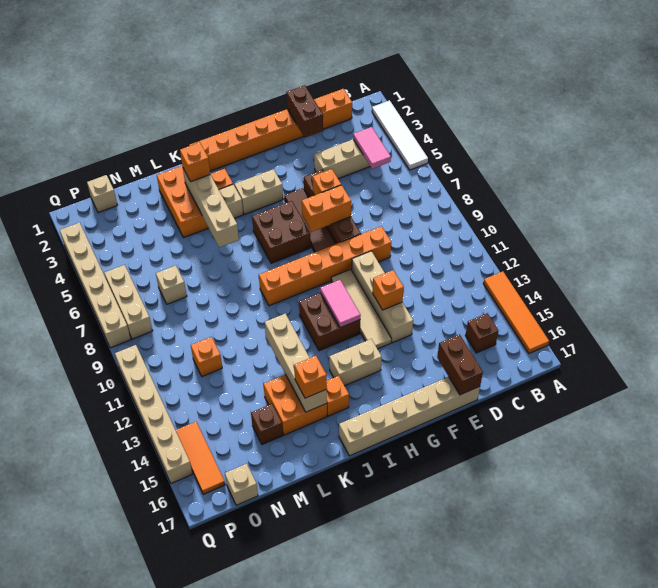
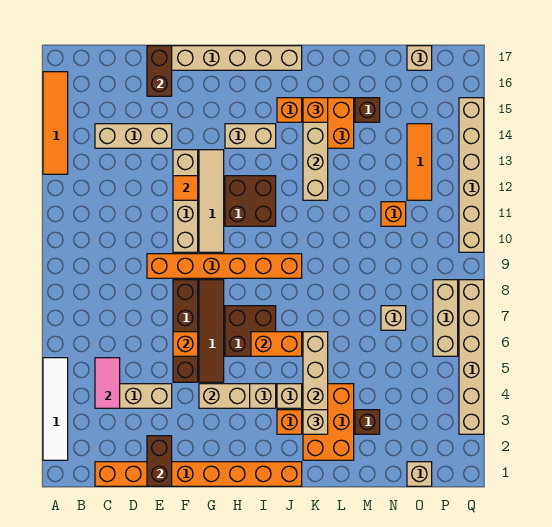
none -> tan brick C14:E14 level 1
brown brick C15 level 1 -> brown brick M3 level 1
orange brick F7:G7 level 2 -> orange brick I6:J6 level 2
orange brick F12 level 2 -> orange tile F12 level 2
none -> tan brick G4:H4 level 2
pink tile H11:H12 level 2 -> none
orange brick K3 level 3 -> tan brick K3 level 3
orange tile P14:P16 level 1 -> orange tile O12:O14 level 1

